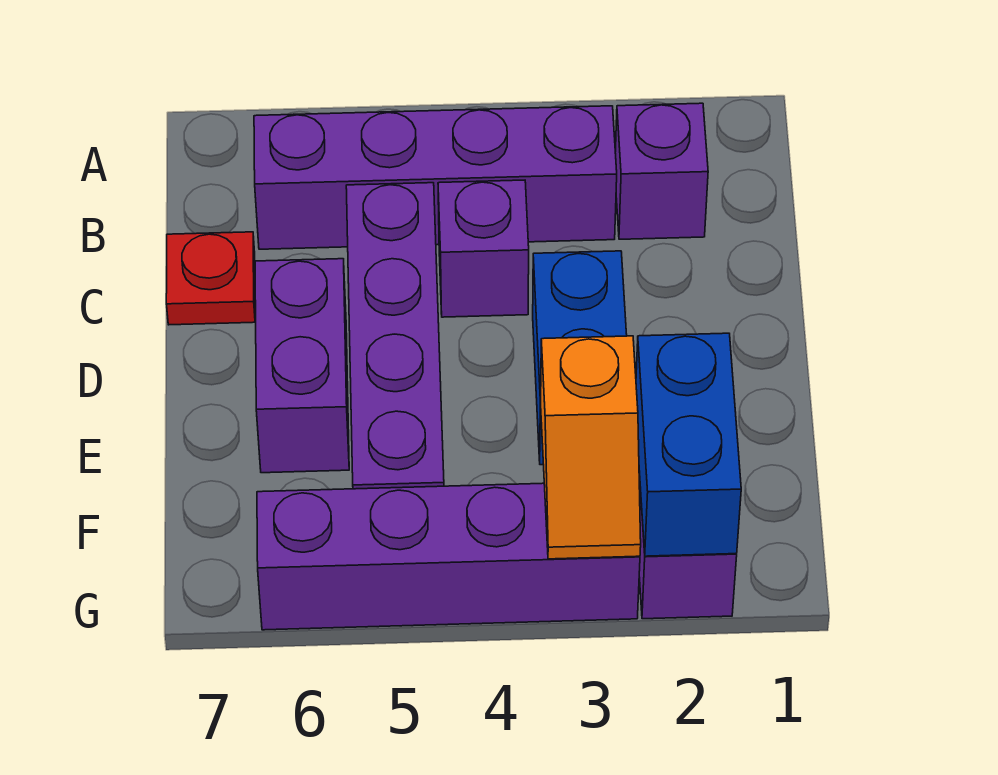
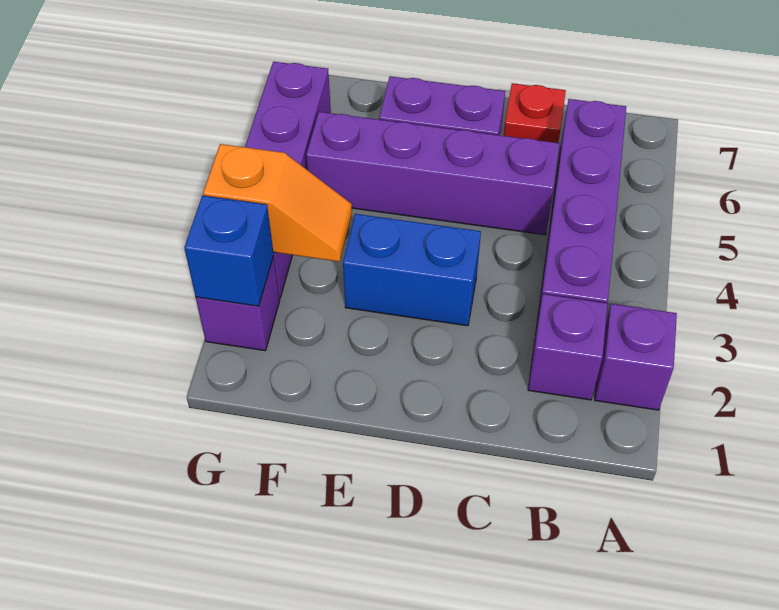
purple brick C4 level 1 -> purple brick A2 level 1
blue brick F2:G2 level 2 -> blue brick G2 level 2
orange slope F3:G3 level 2 top F -> orange slope F3:G3 level 2 top G

